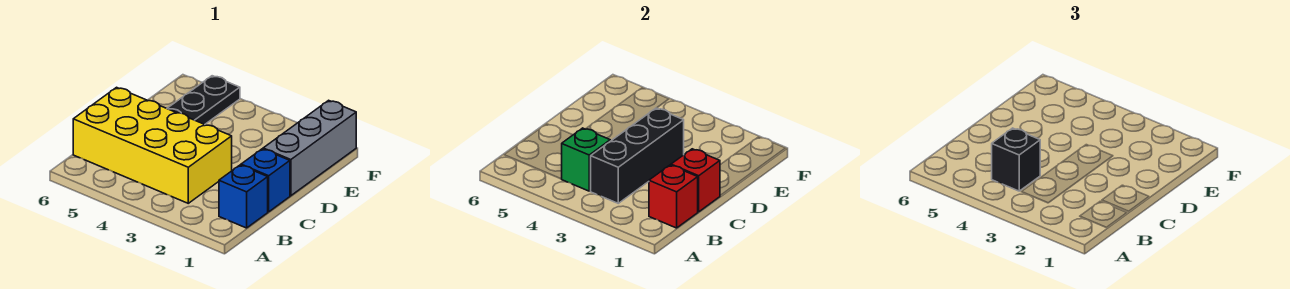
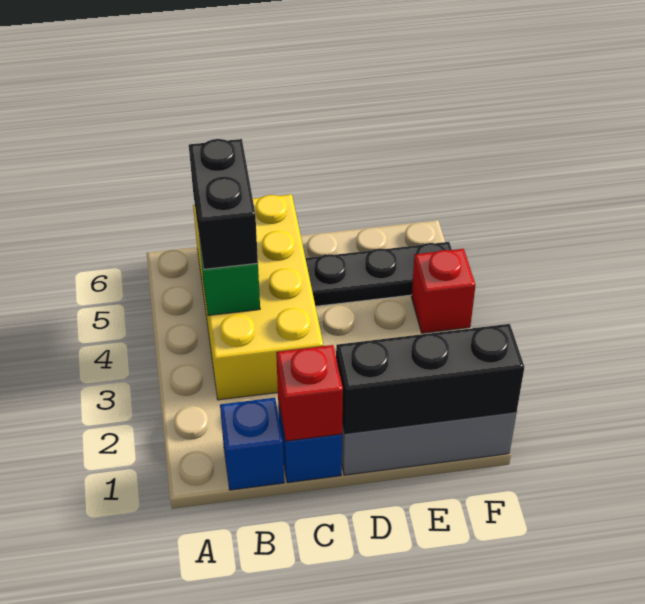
red brick B1 level 2 -> red brick F4 level 1
black brick B3:D3 level 2 -> black brick D1:F1 level 2
black brick B4 level 3 -> black brick B4:B5 level 3

